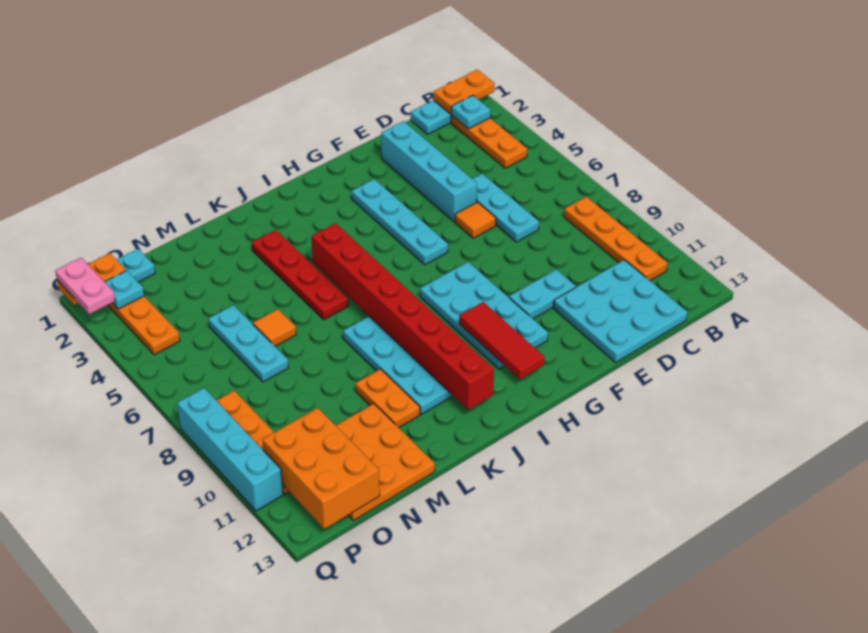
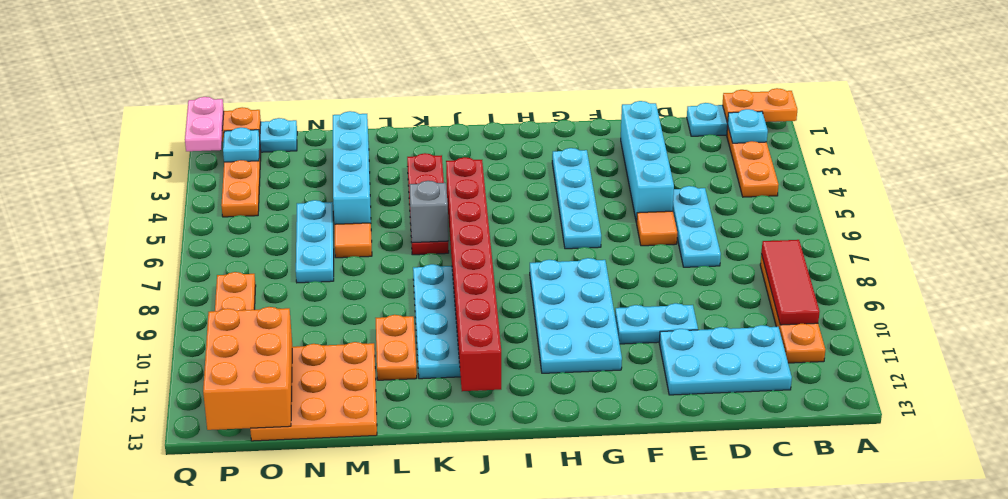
cyan plate C11:E13 level 1 -> cyan plate C11:E12 level 1
red tile H10:H12 level 2 -> red tile B8:B10 level 2
none -> grey brick K6 level 2
cyan brick Q8:Q11 level 1 -> cyan brick M2:M5 level 1

